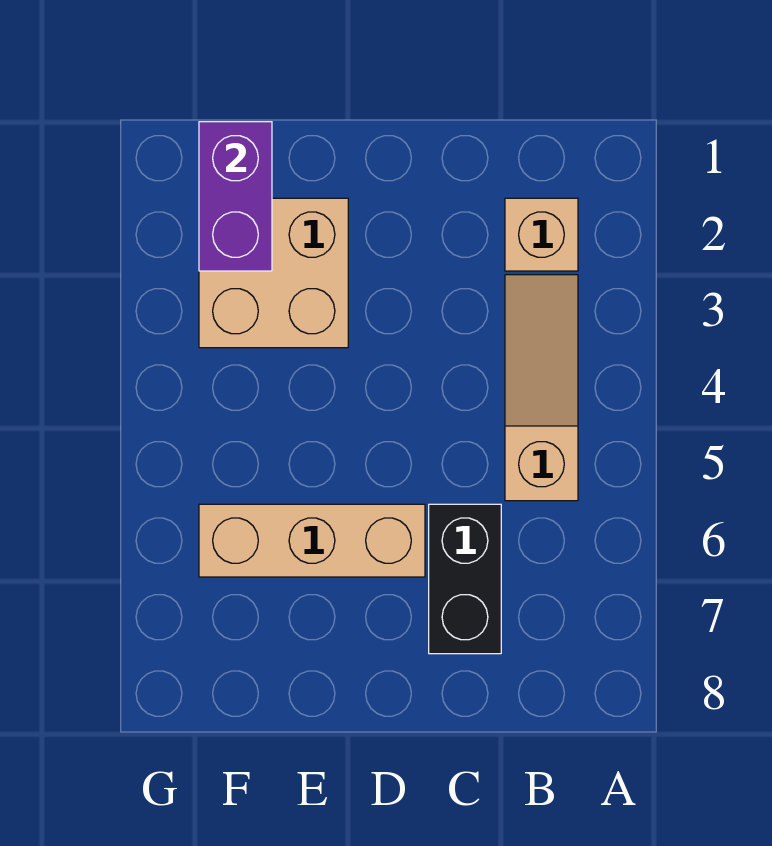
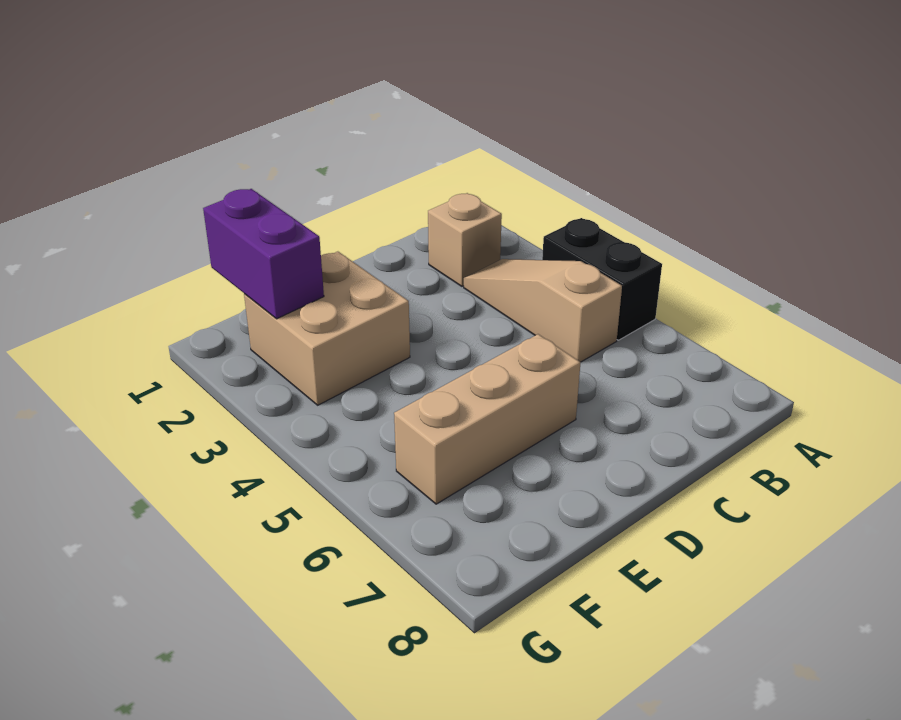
black brick C6:C7 level 1 -> black brick A4:A5 level 1

